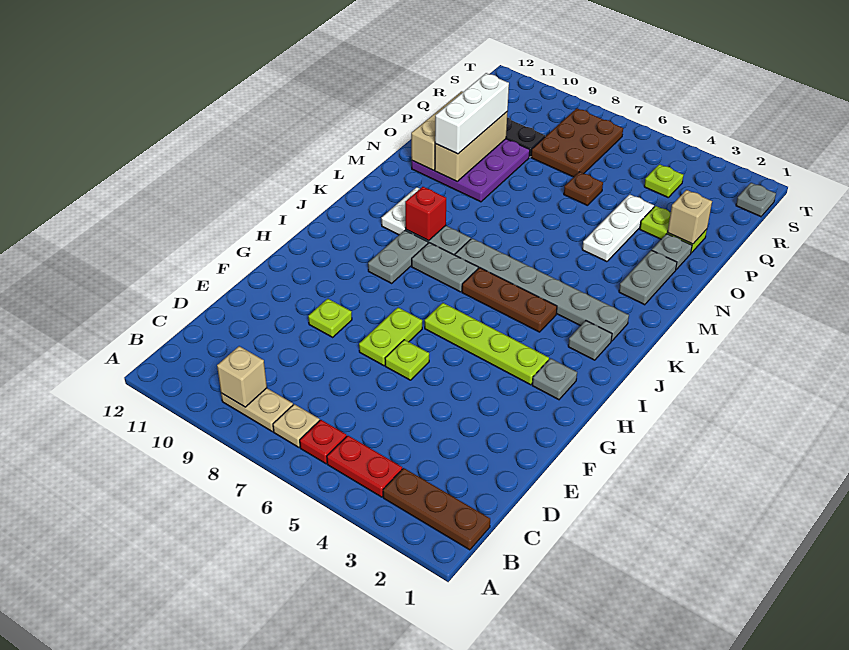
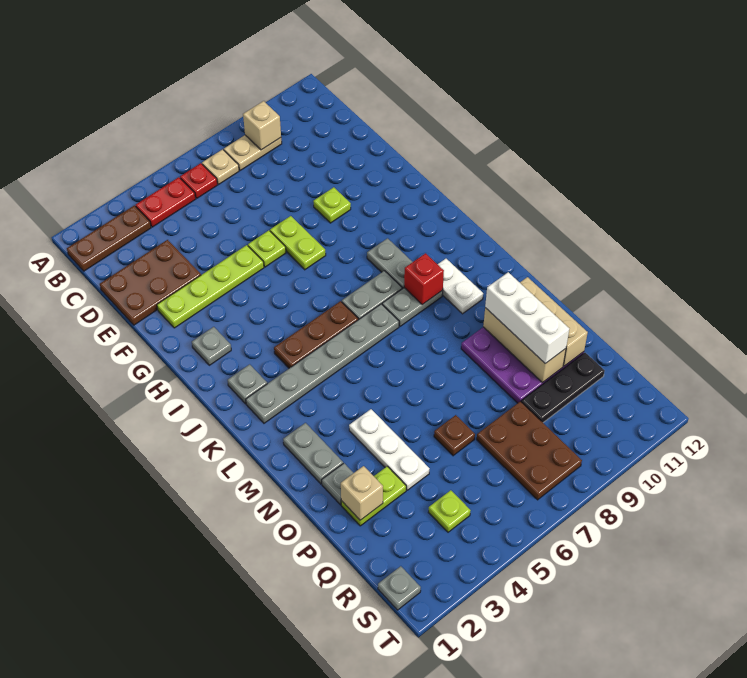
none -> brown plate D1:E3 level 1
lime plate H3:H6 level 1 -> lime plate F2:F5 level 1

